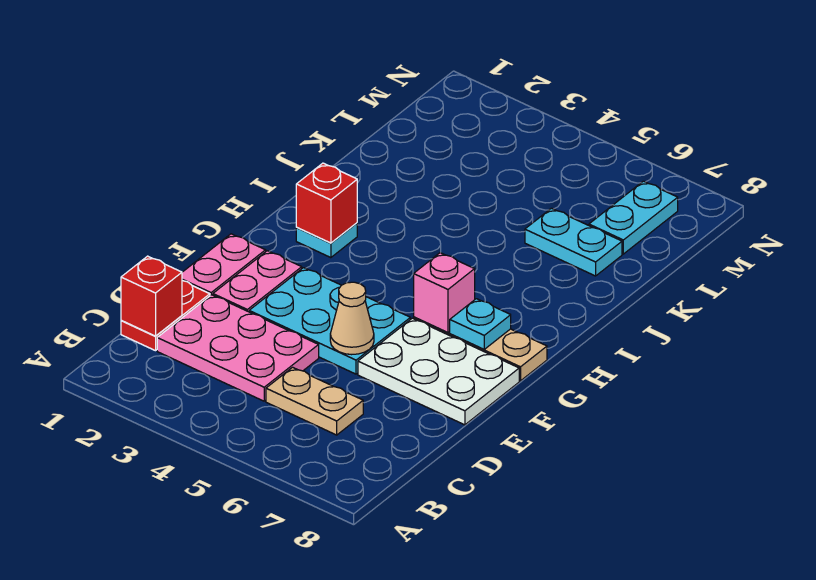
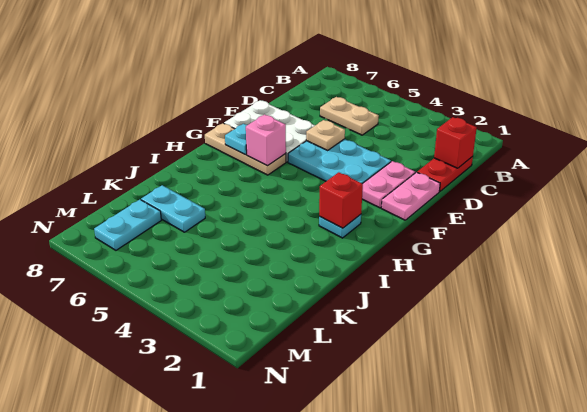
pink plate C2:D4 level 1 -> none
tan cone E5 level 2 -> tan plate E5 level 2

